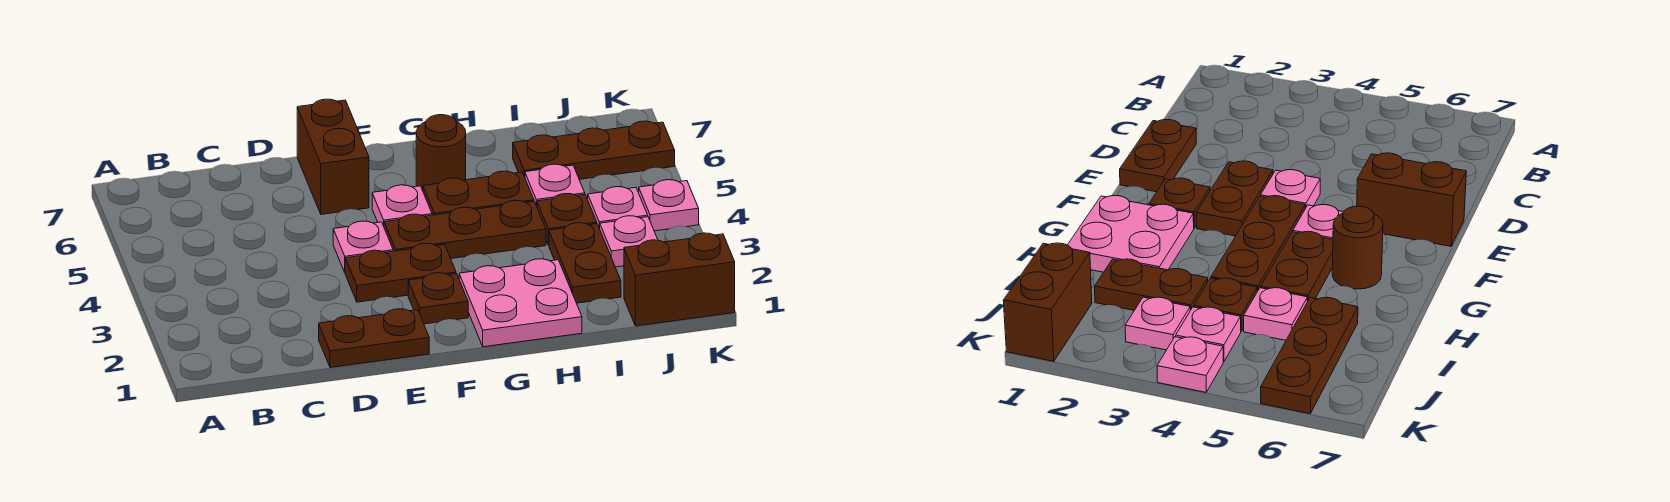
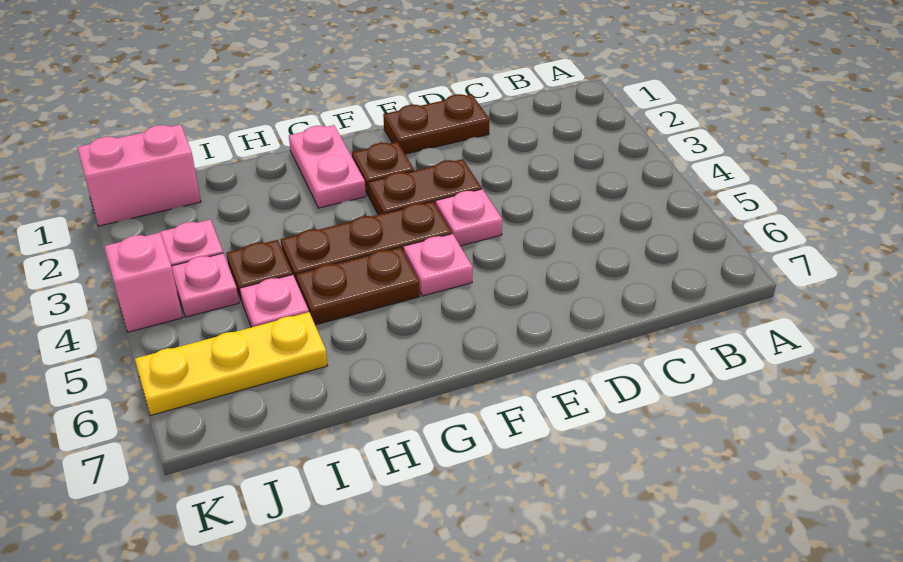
brown brick E6:E7 level 1 -> none
pink plate G1:H2 level 1 -> pink plate G1:G2 level 1
brown round brick G6 level 1 -> none
brown plate I2:I3 level 1 -> none
brown plate I6:K6 level 1 -> yellow plate I6:K6 level 1
brown brick J1:K1 level 1 -> pink brick J1:K1 level 1
pink plate K4 level 1 -> pink brick K4 level 1

